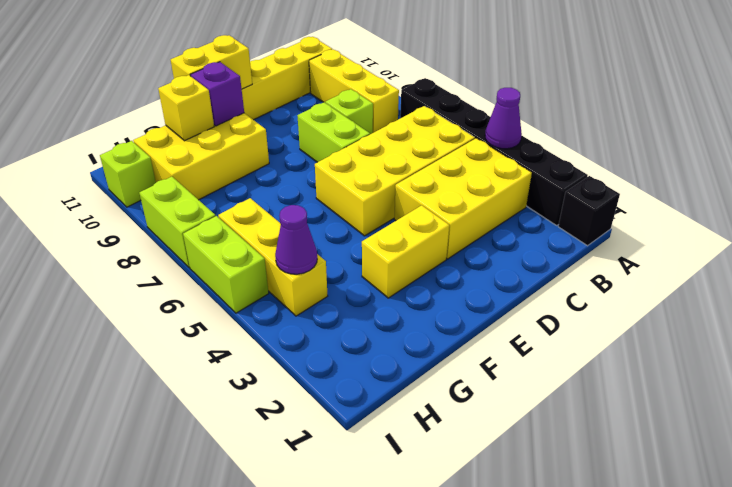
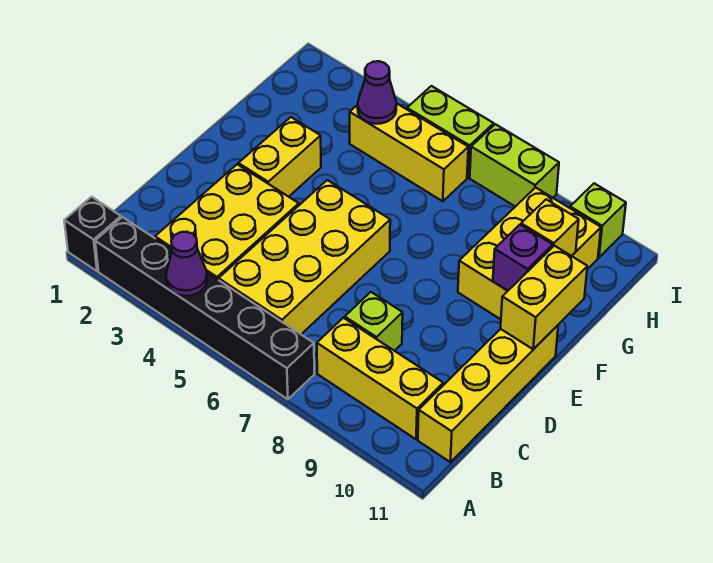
lime brick D7:D8 level 1 -> none

